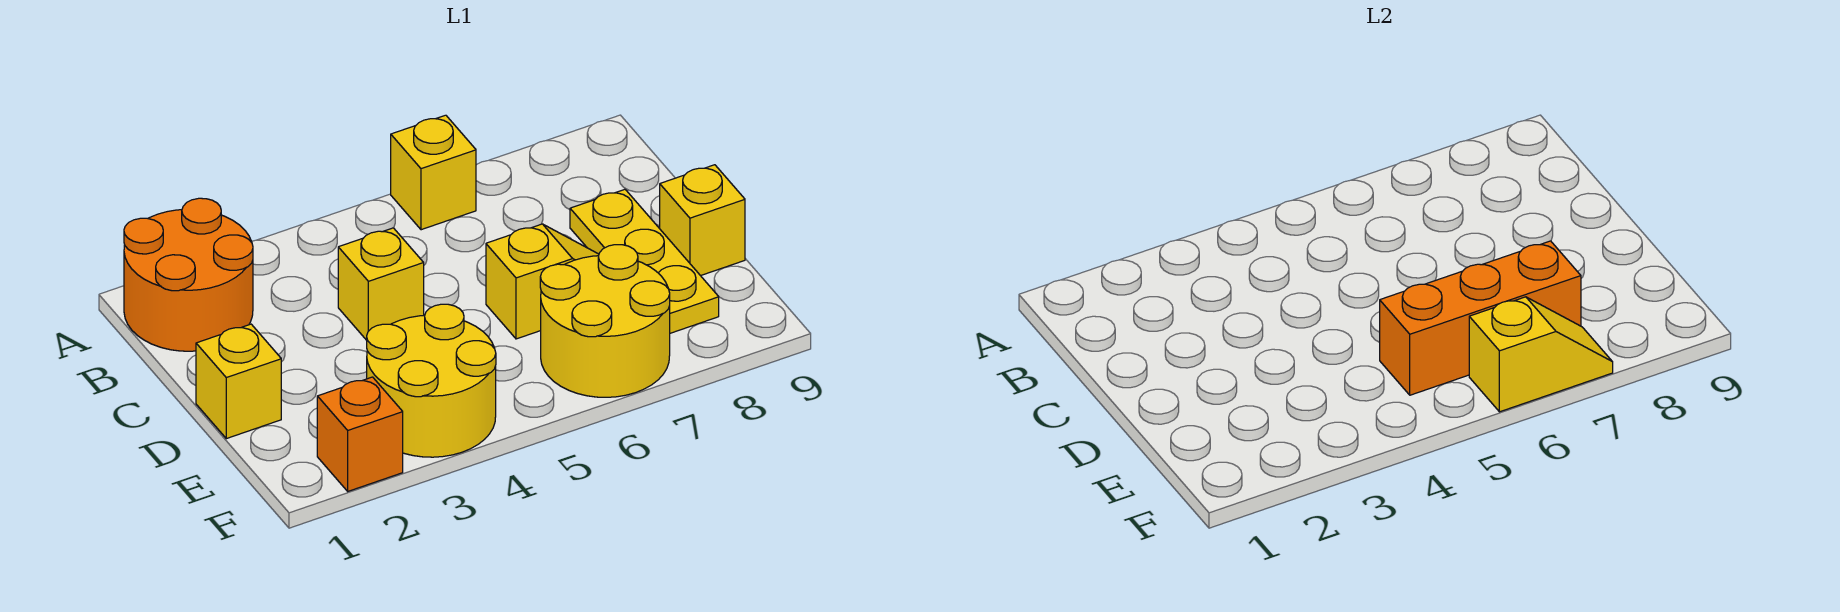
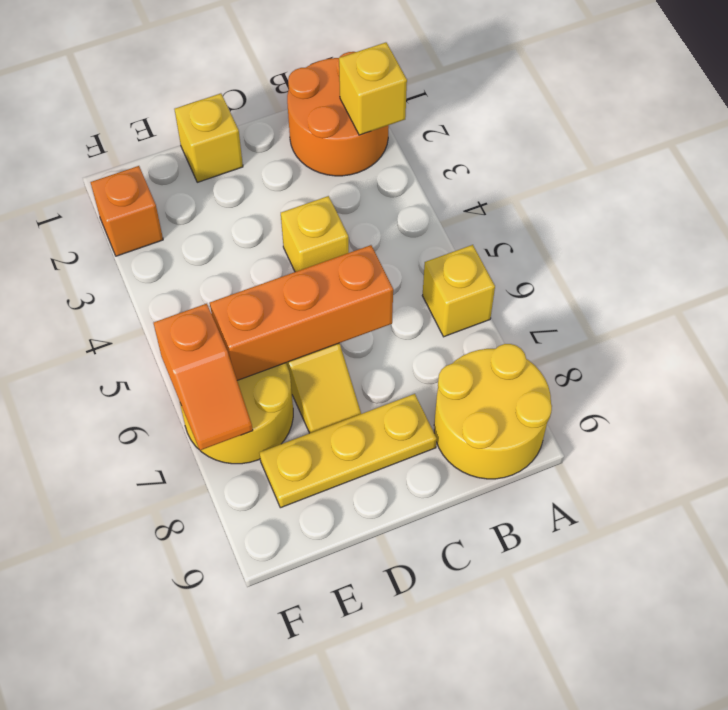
yellow brick D9 level 1 -> yellow brick A2 level 2
yellow round brick E3:F4 level 1 -> yellow round brick A8:B9 level 1
orange brick E5:E7 level 2 -> orange brick C6:E6 level 2
yellow slope F6:F7 level 2 top 6 -> orange slope F6:F7 level 2 top 6

